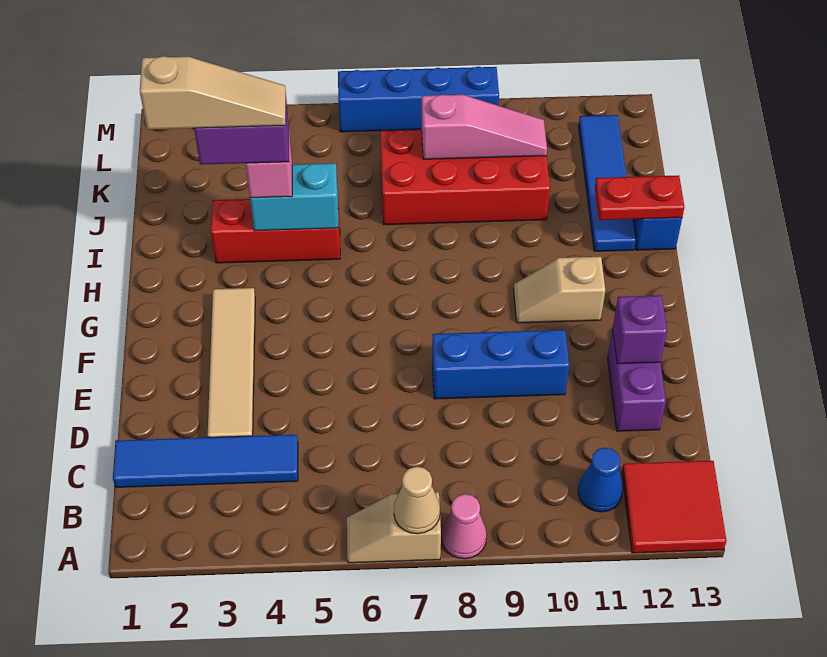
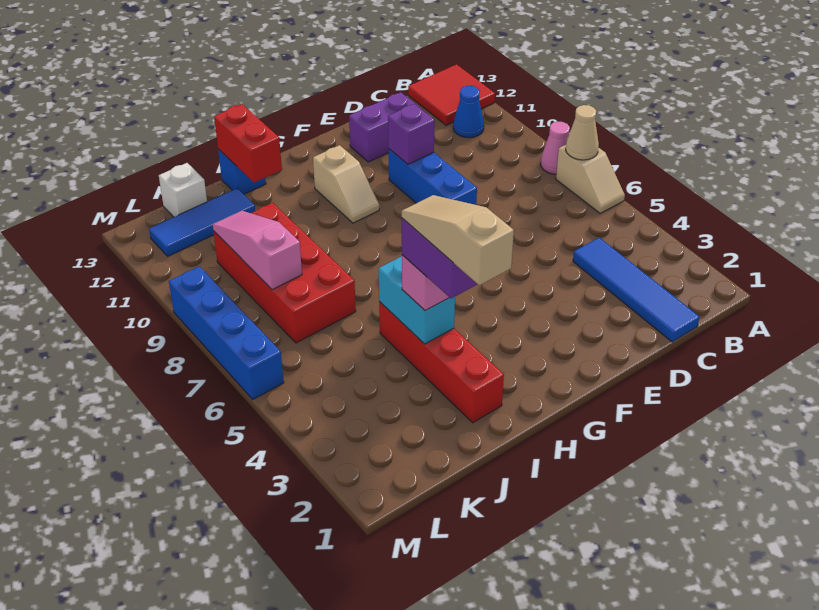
tan tile D3:G3 level 1 -> none
purple brick E12 level 2 -> purple brick E10 level 2
red brick I3:I5 level 1 -> red brick I2:I5 level 1
blue tile I12:L12 level 1 -> blue tile J12:L12 level 1
red plate I12:I13 level 2 -> red brick I12:I13 level 2
none -> white brick K13 level 1

